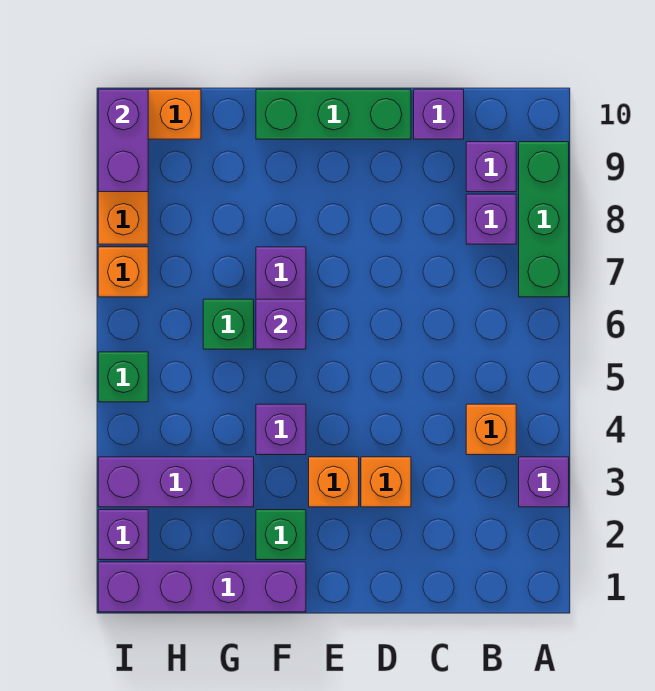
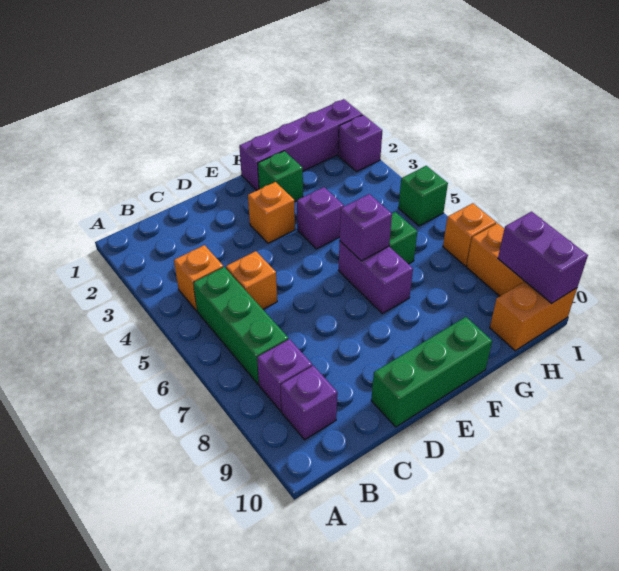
purple brick A3 level 1 -> none
green brick A7:A9 level 1 -> green brick B5:B7 level 1
purple brick C10 level 1 -> none
orange brick D3 level 1 -> orange brick C5 level 1
purple brick G3:I3 level 1 -> none

